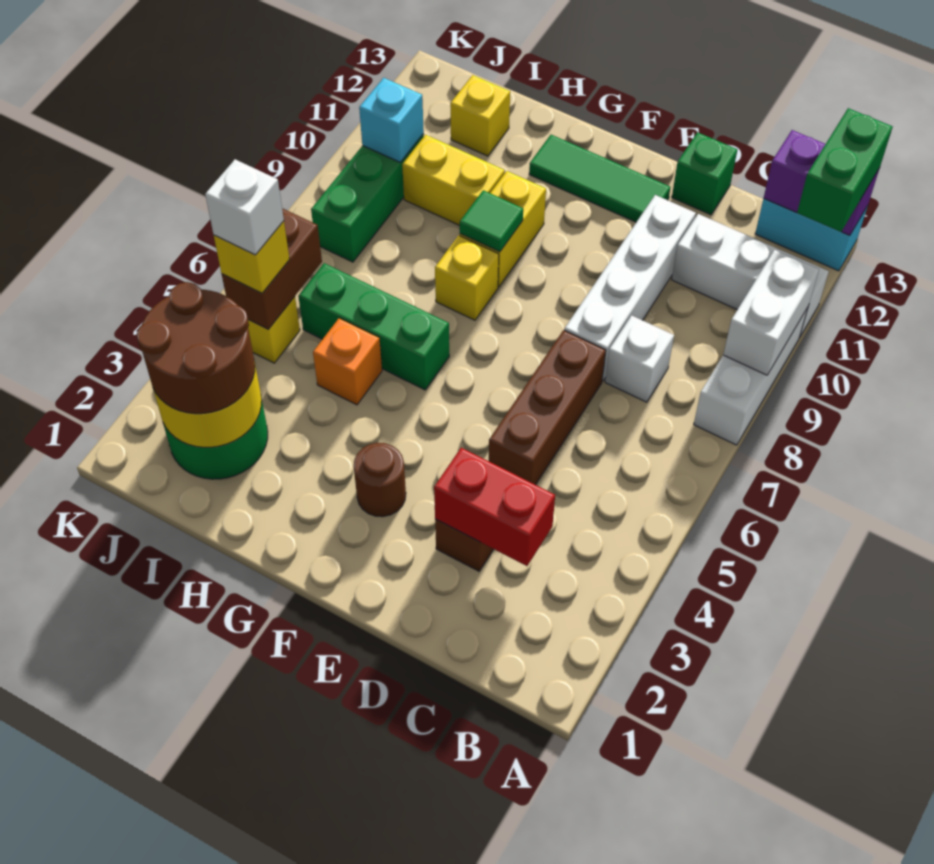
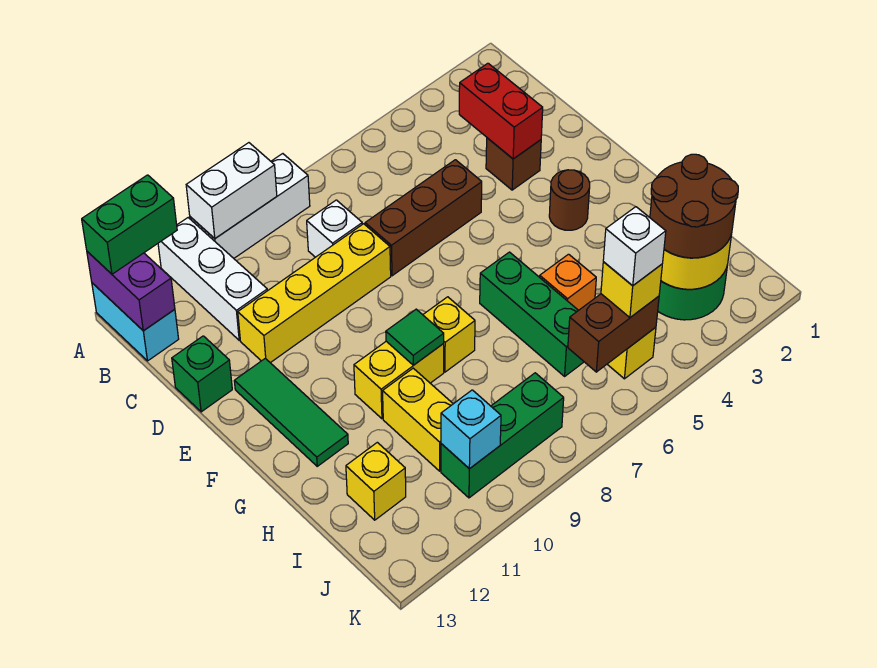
white brick D8:D11 level 1 -> yellow brick D8:D11 level 1

